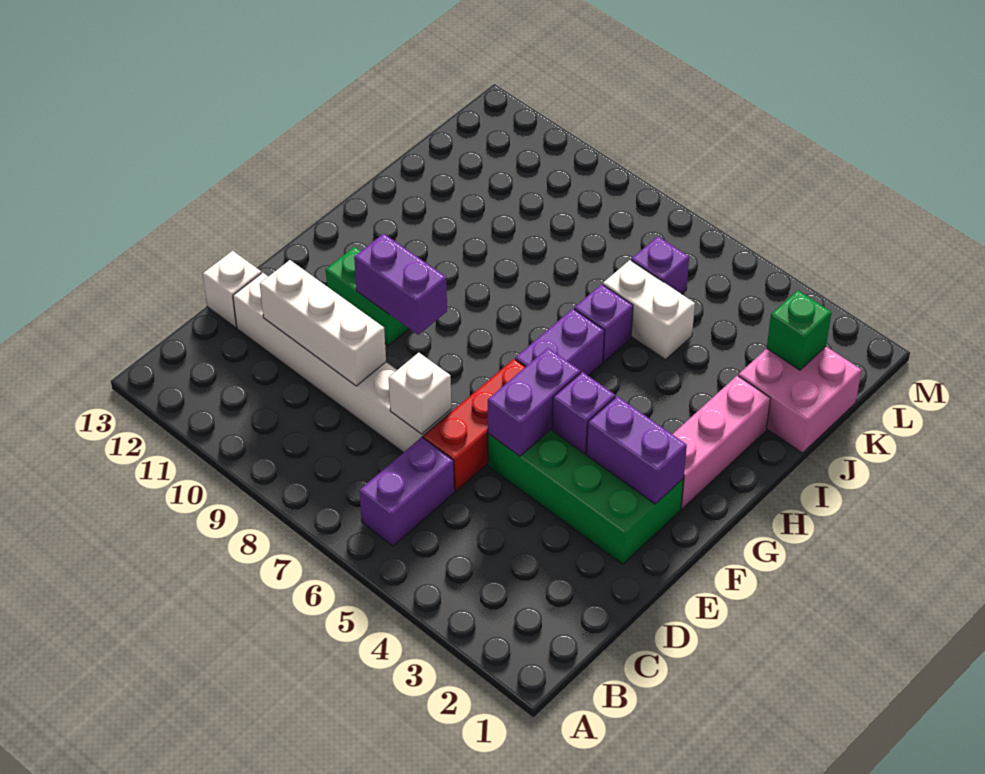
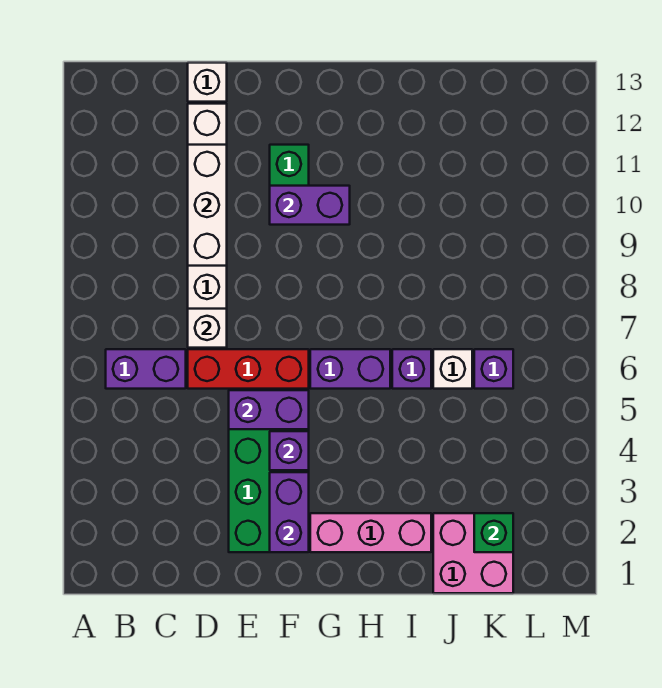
purple brick F9:F10 level 2 -> purple brick F10:G10 level 2
white brick J5:J6 level 1 -> white brick J6 level 1

